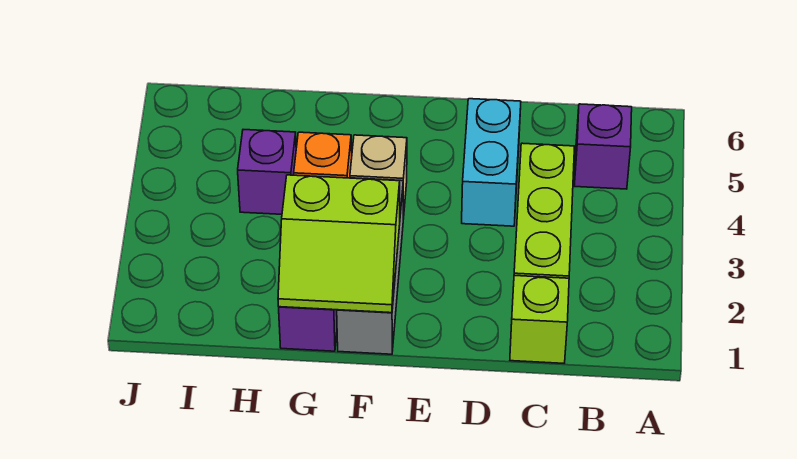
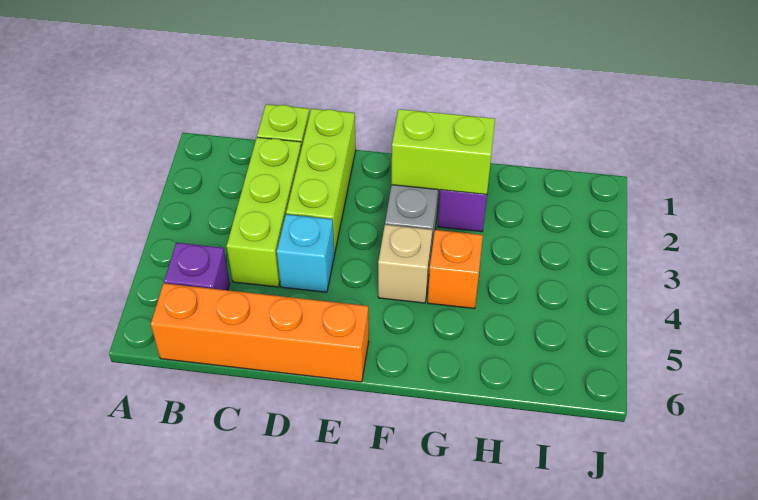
none -> orange brick B6:E6 level 1
none -> lime brick D1:D3 level 1
cyan brick D4:D5 level 1 -> cyan brick D4 level 1
purple brick H4 level 1 -> none

